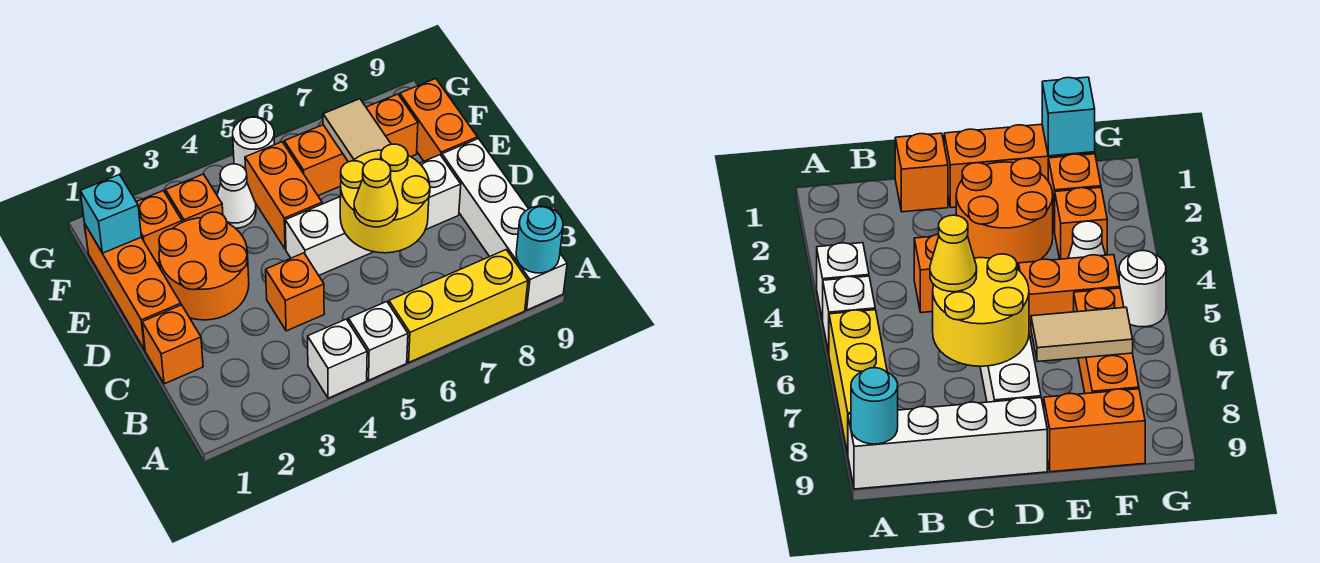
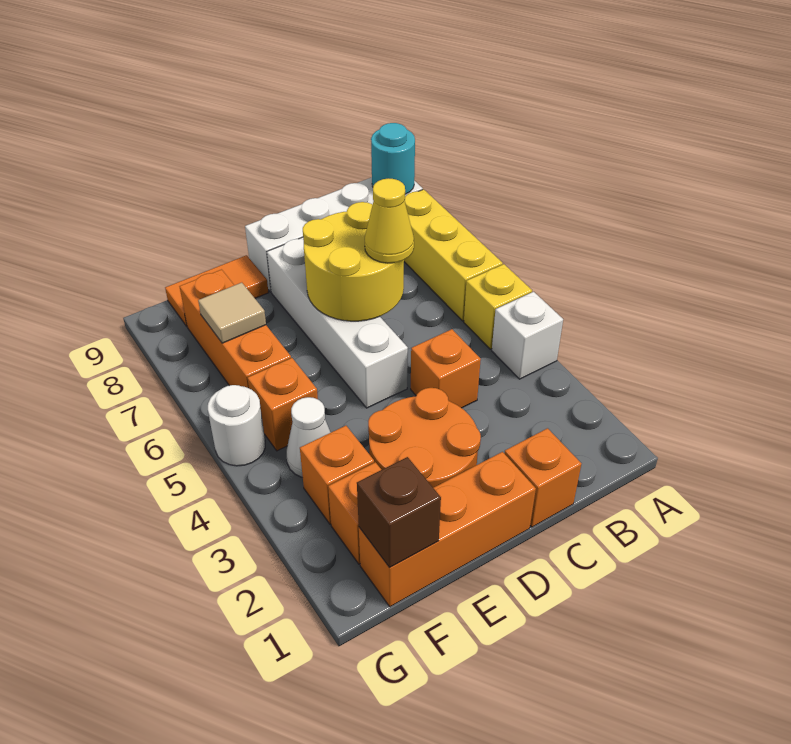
white brick A5 level 1 -> yellow brick A5 level 1
orange brick E5:F5 level 1 -> orange brick F5 level 1
tan tile E7:F7 level 2 -> tan tile F7 level 2
orange brick E9:F9 level 1 -> orange tile E9:F9 level 1
cyan brick F1 level 2 -> brown brick F1 level 2

